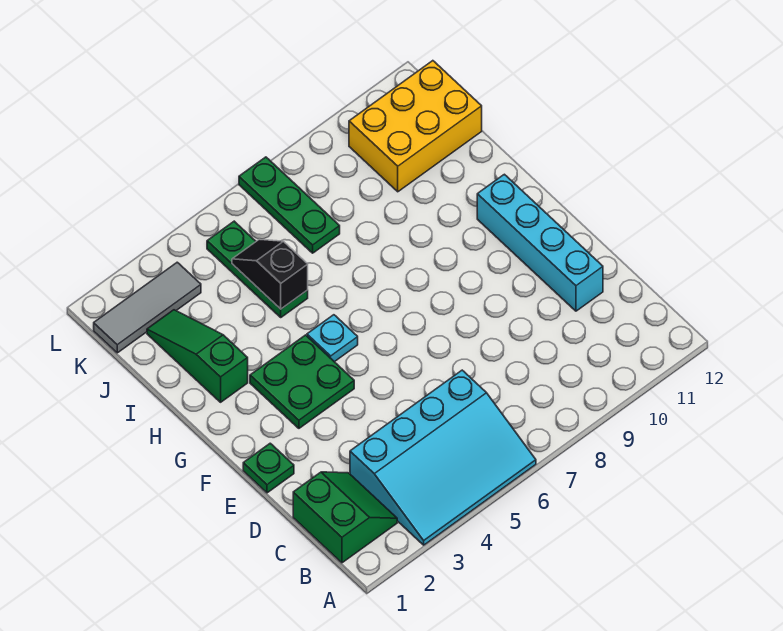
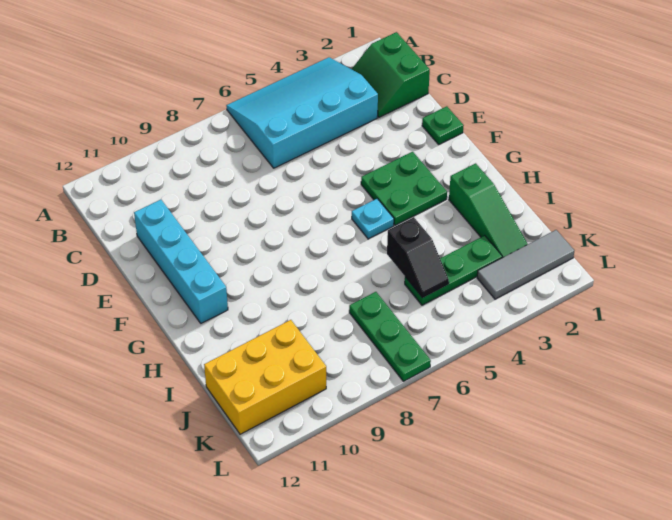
green plate I5:K5 level 1 -> green plate J3:J5 level 1

